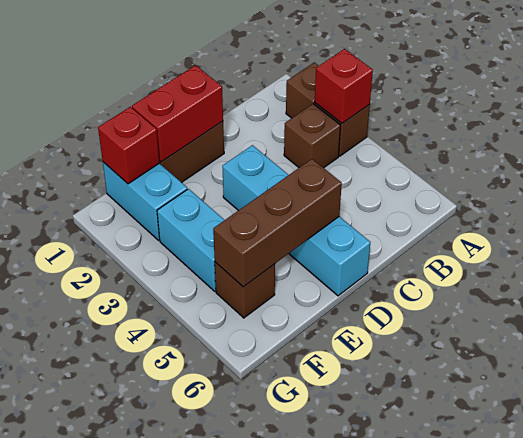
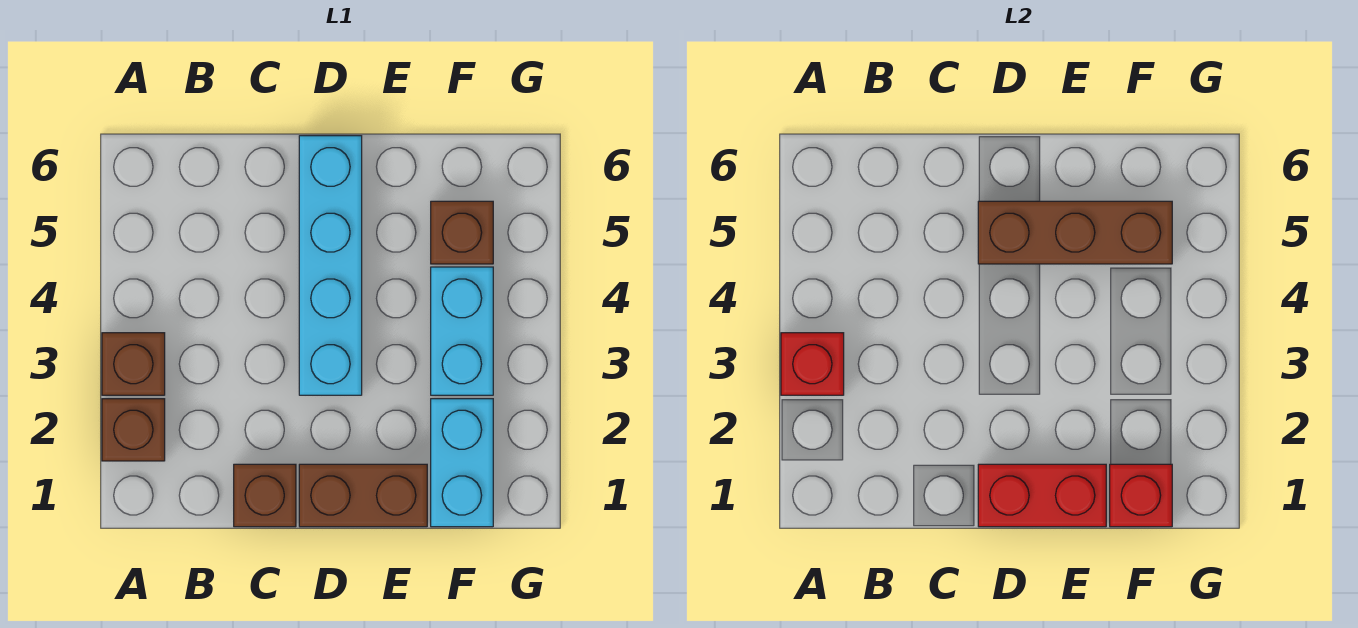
brown brick B3 level 1 -> brown brick C1 level 1

